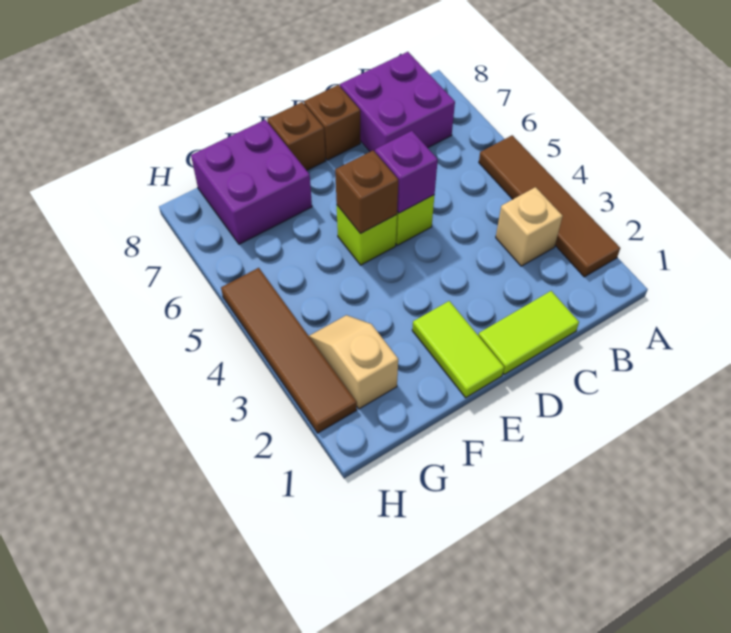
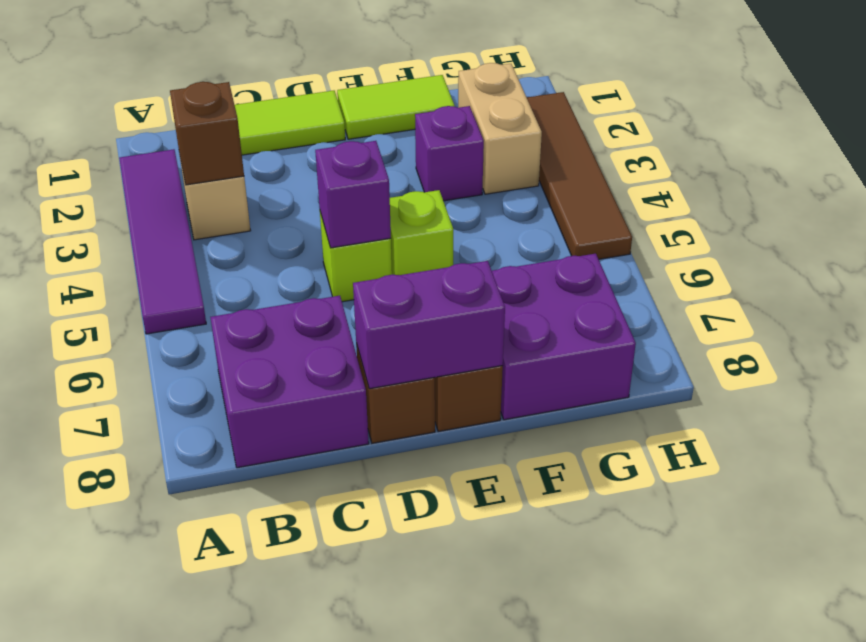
brown tile A2:A5 level 1 -> purple tile A2:A5 level 1
none -> purple brick D8:E8 level 2
lime tile E1:E2 level 1 -> lime tile E1:F1 level 1
brown brick E5 level 2 -> brown brick B3 level 2
none -> purple brick F3 level 1
tan slope G2:G3 level 1 top 2 -> tan brick G2:G3 level 1

